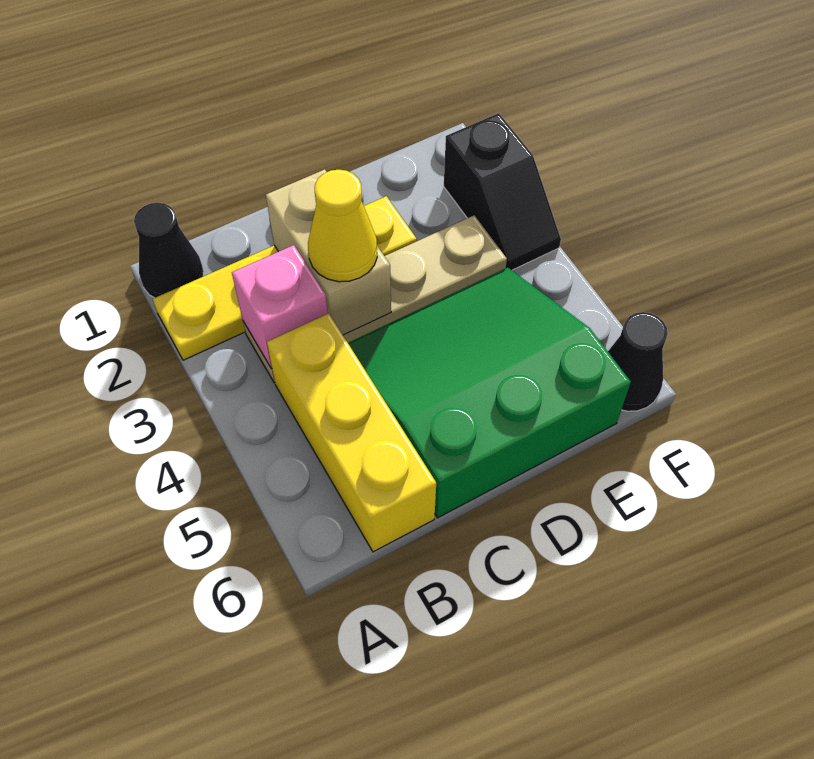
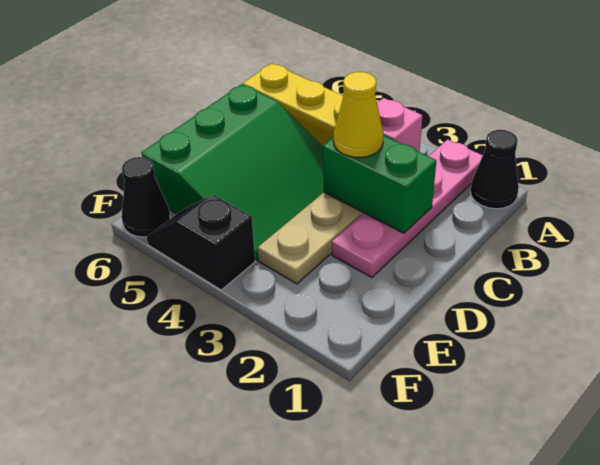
yellow plate A2:D2 level 1 -> pink plate A2:D2 level 1
tan brick C2:C3 level 2 -> green brick C2:C3 level 2
black slope F2:F3 level 1 top 2 -> black slope F4:F5 level 1 top 4

